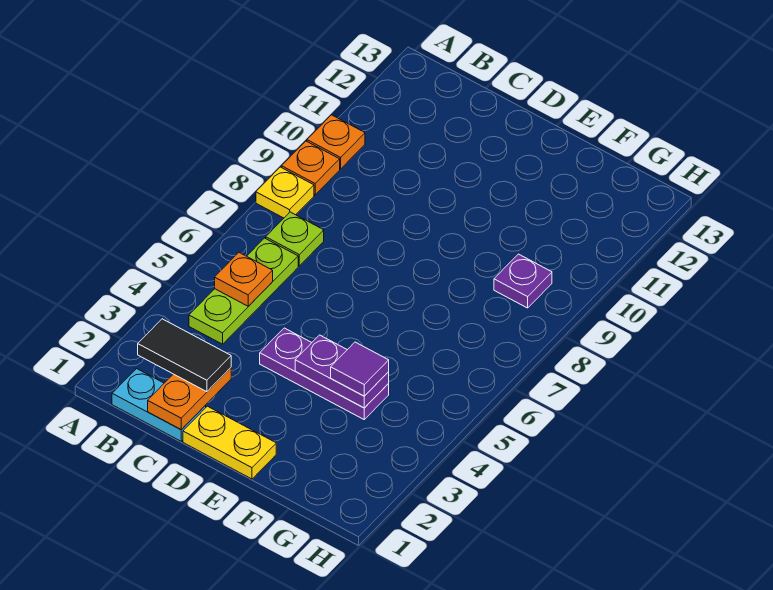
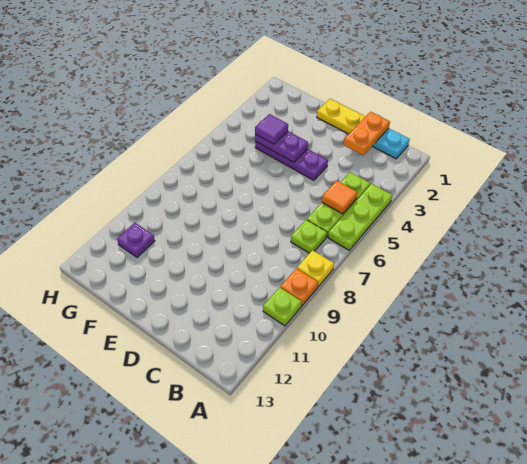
none -> lime plate A4:A6 level 1
orange plate A10 level 1 -> lime plate A10 level 1
black tile B2:C2 level 3 -> none
orange plate B5 level 2 -> orange tile B5 level 2
purple plate G9 level 1 -> purple plate G11 level 1

